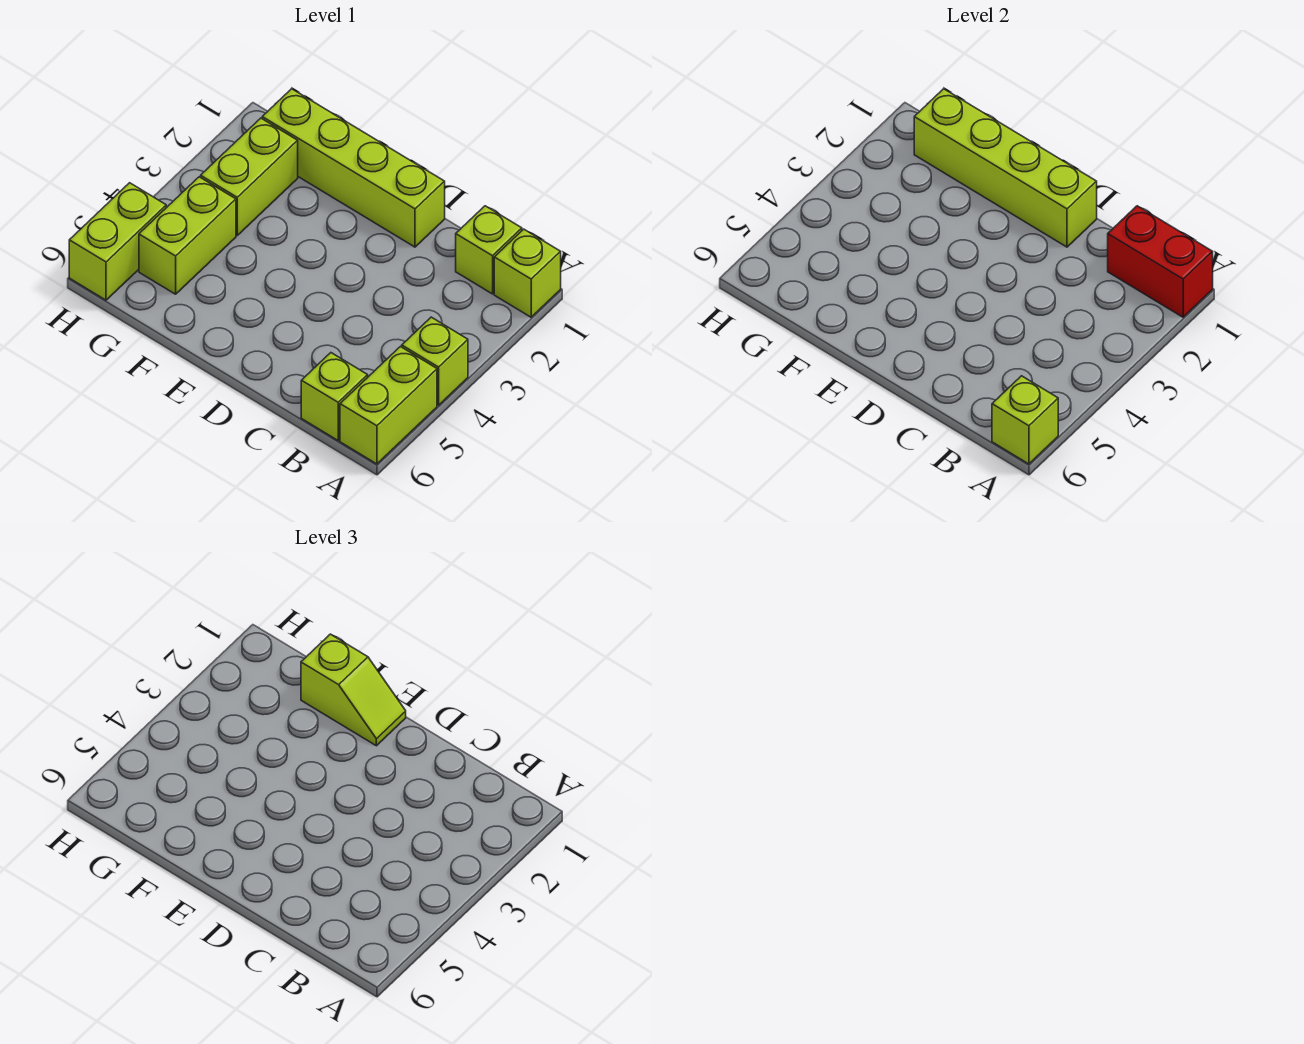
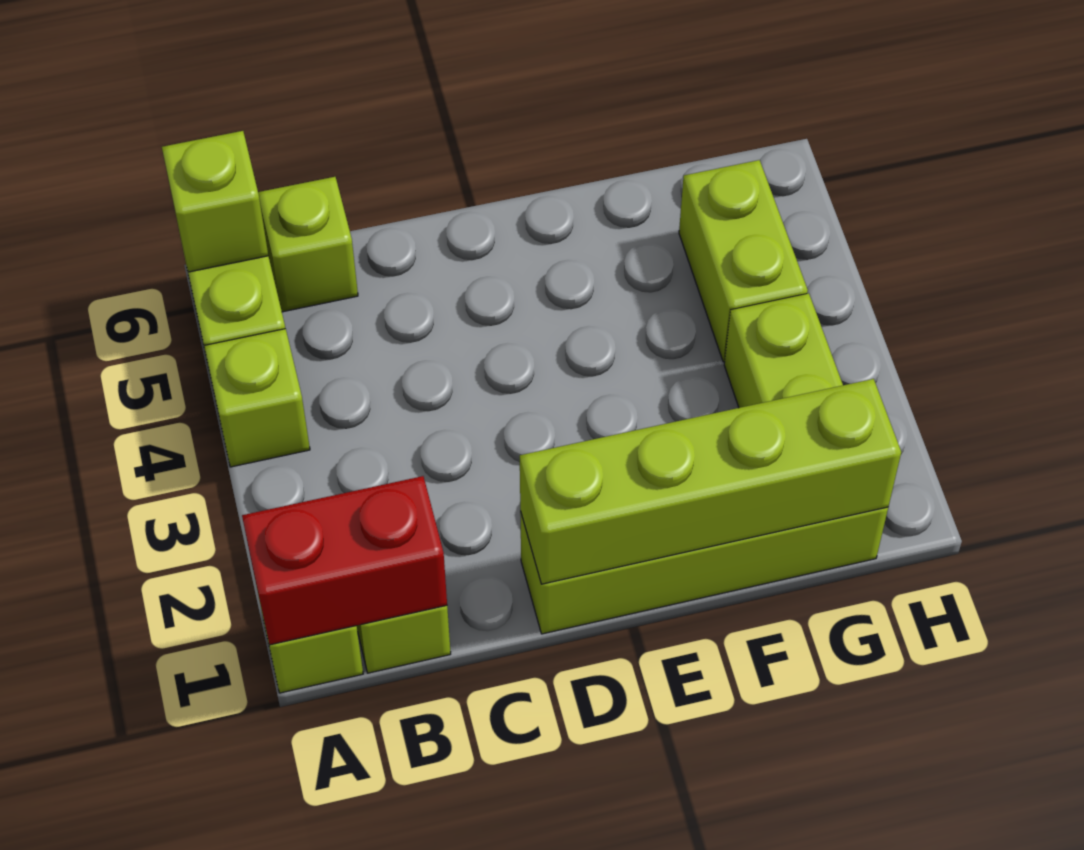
lime slope E1:F1 level 3 top F -> none
lime brick H5:H6 level 1 -> none

